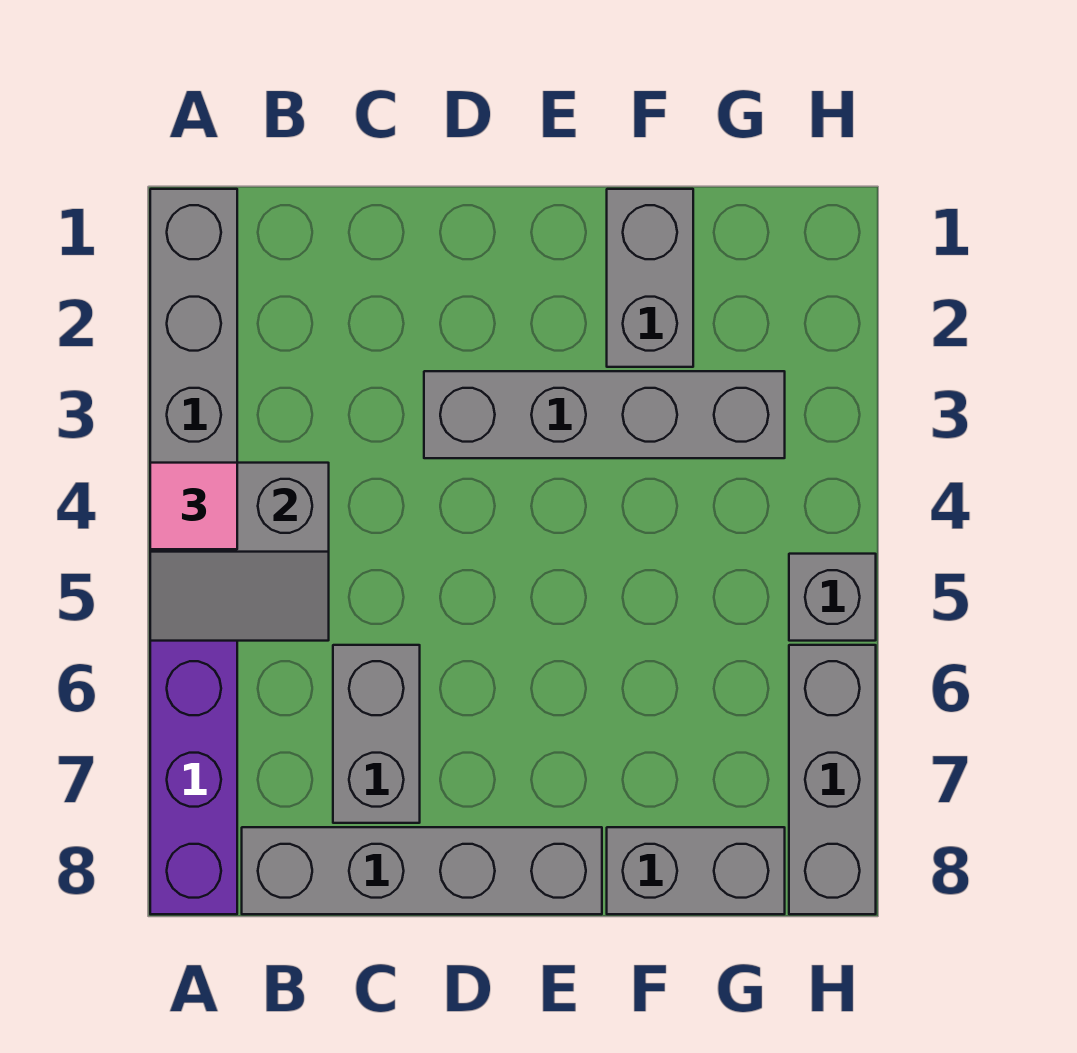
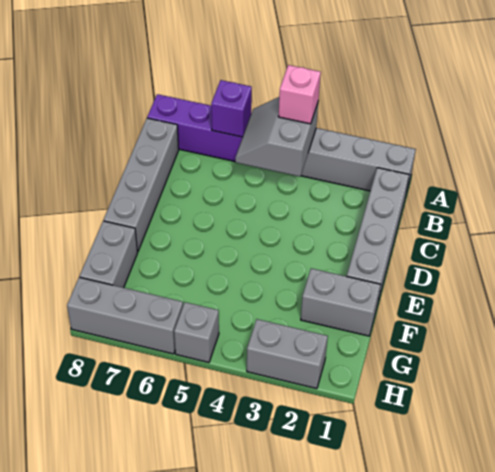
pink tile A4 level 3 -> pink brick A4 level 3
none -> purple brick A6 level 2
grey brick C6:C7 level 1 -> grey brick H2:H3 level 1
grey brick D3:G3 level 1 -> grey brick B1:E1 level 1

